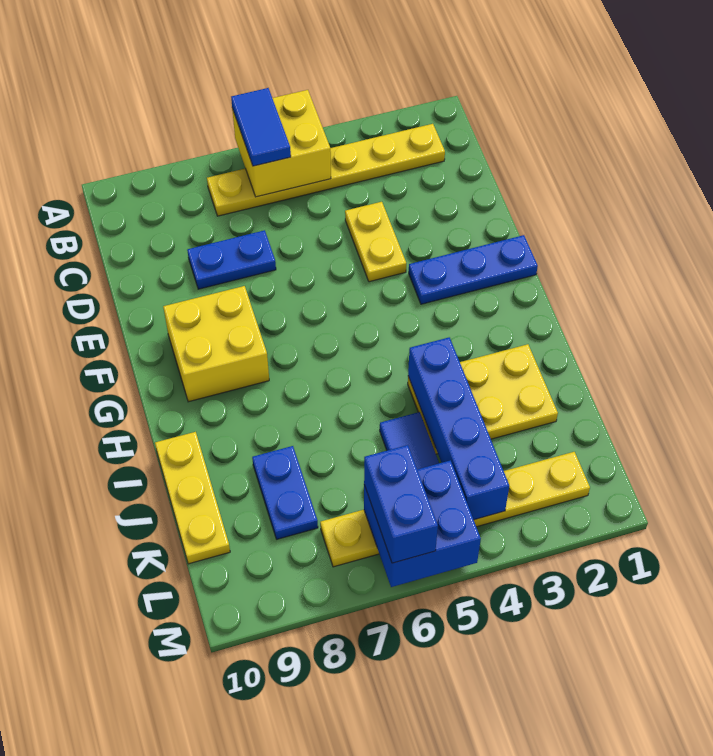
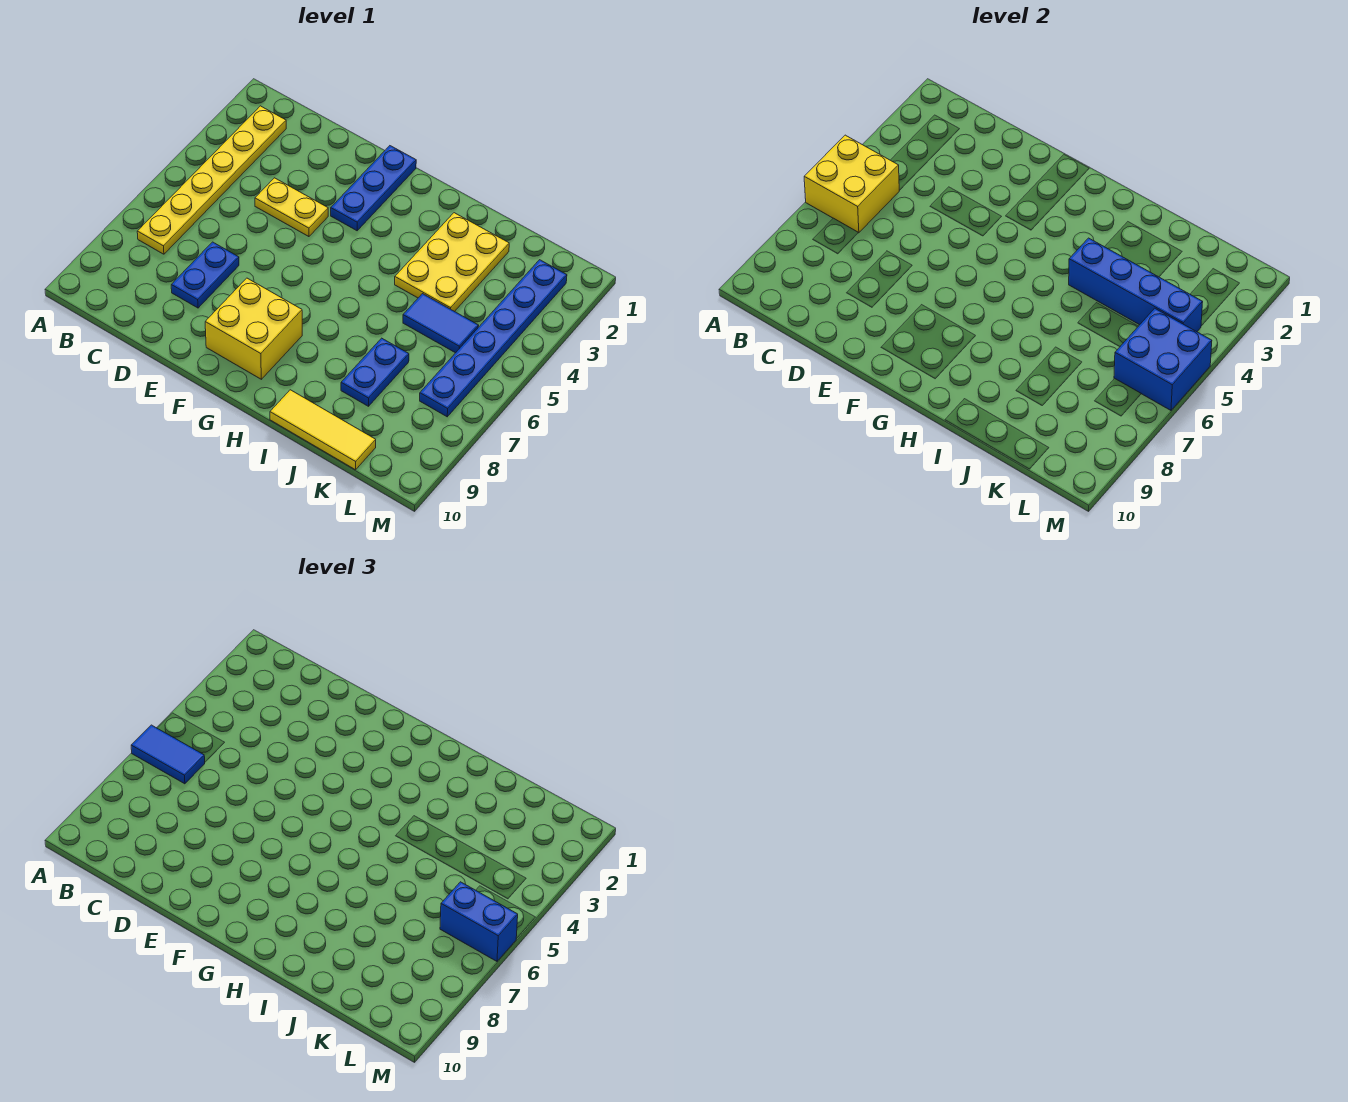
yellow plate I10:K10 level 1 -> yellow tile I10:K10 level 1
blue plate J8:K8 level 1 -> blue plate J7:J8 level 1
yellow plate L2:L7 level 1 -> blue plate L2:L7 level 1

